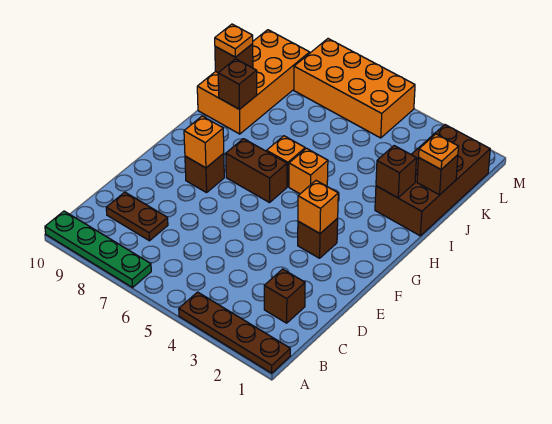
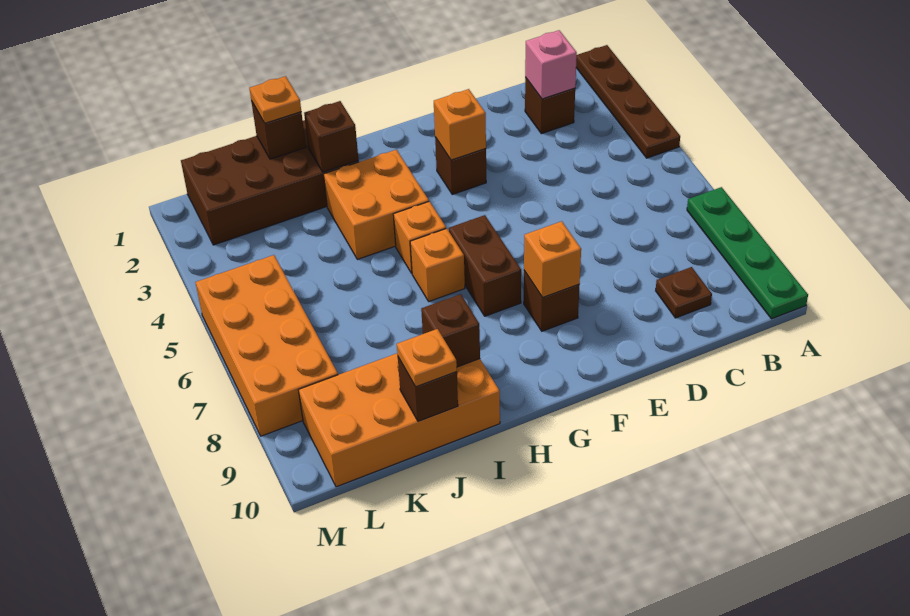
none -> pink brick C2 level 2
brown plate C8:C9 level 1 -> brown plate C9 level 1
none -> orange brick H3:I4 level 1

